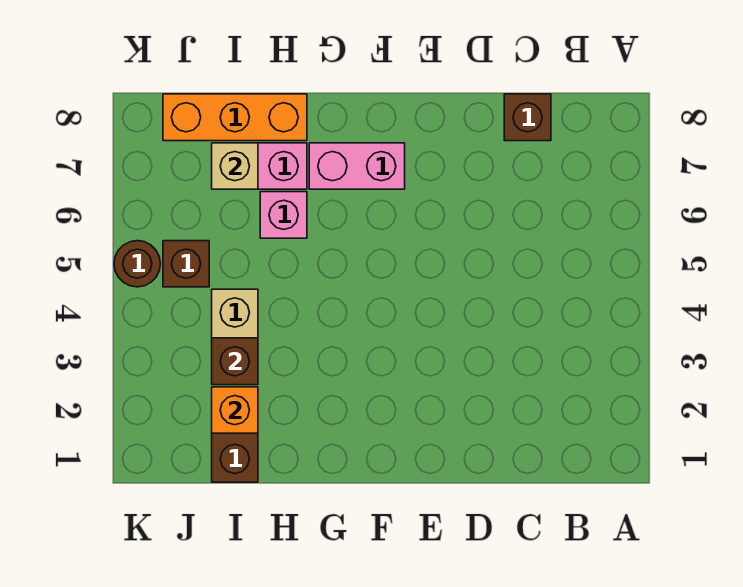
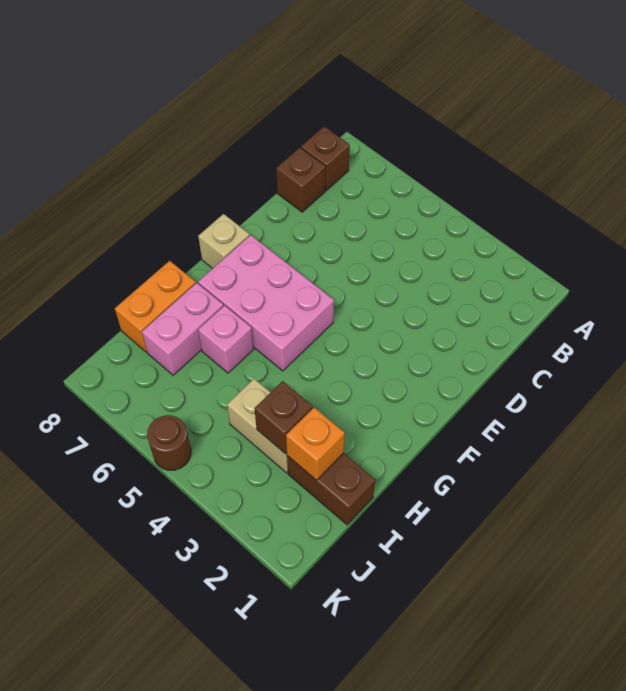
pink brick F7:G7 level 1 -> pink brick F5:G7 level 1
orange brick H8:J8 level 1 -> orange brick H8:I8 level 1
tan brick I7 level 2 -> tan brick F8 level 1
brown brick J5 level 1 -> brown brick B8 level 1

